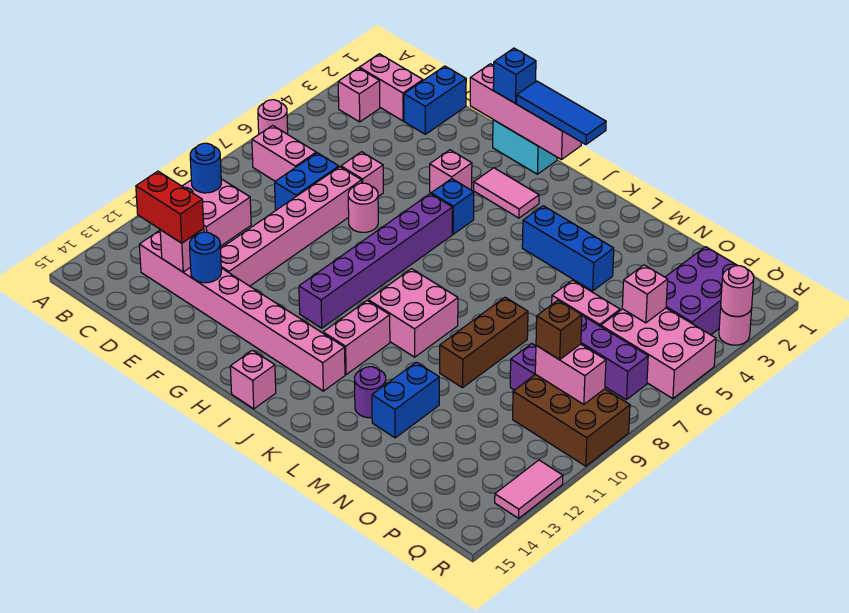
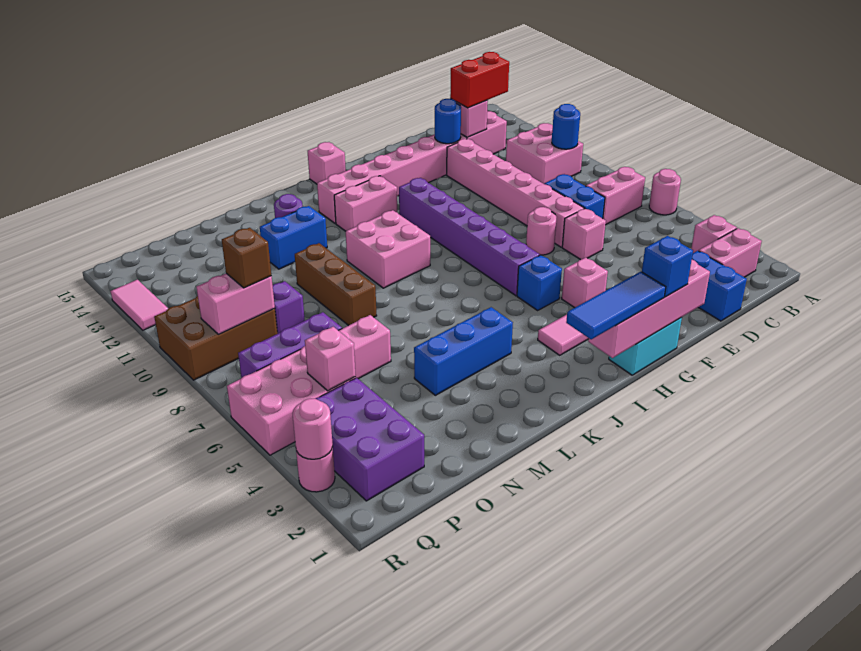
pink brick J11:J12 level 1 -> pink brick I12:J12 level 1
blue brick M12:M13 level 1 -> blue brick L12:M12 level 1

